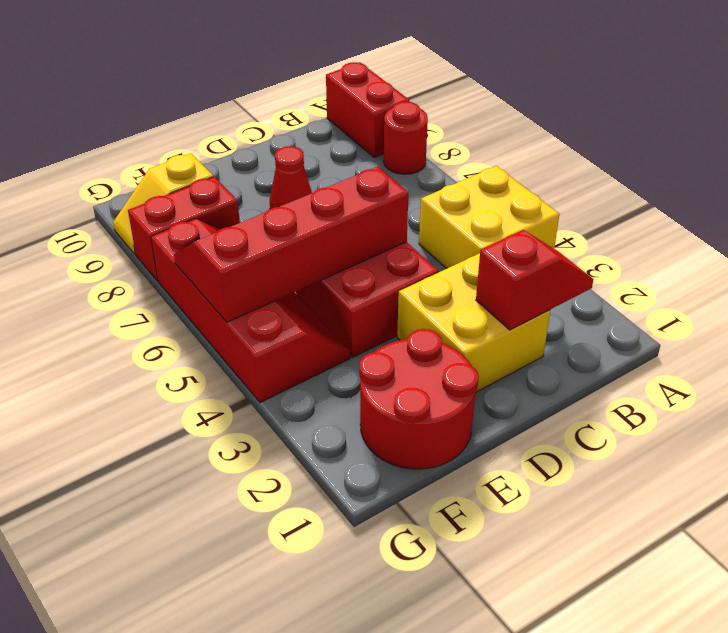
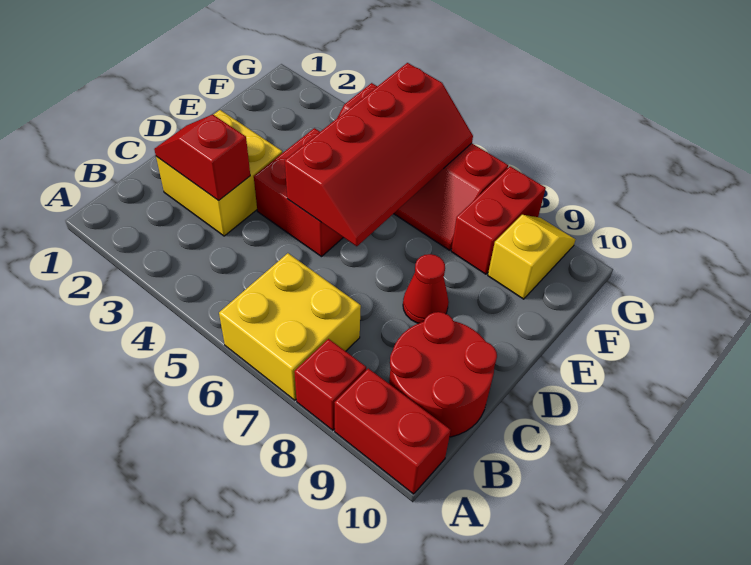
yellow brick A4:B5 level 1 -> yellow brick A6:B7 level 1
red round brick A8 level 1 -> red brick A8 level 1
red slope B2:C2 level 2 top C -> red slope C2:C3 level 2 top 3
red round brick E1:F2 level 1 -> red round brick B9:C10 level 1

